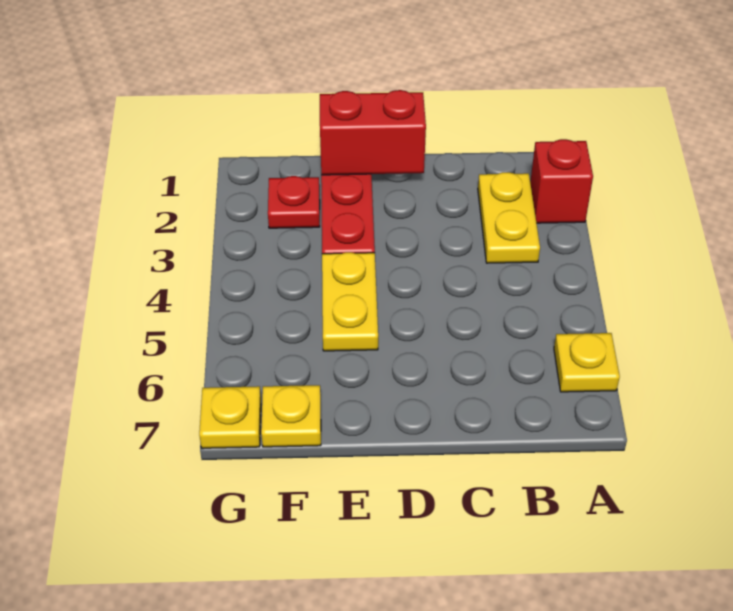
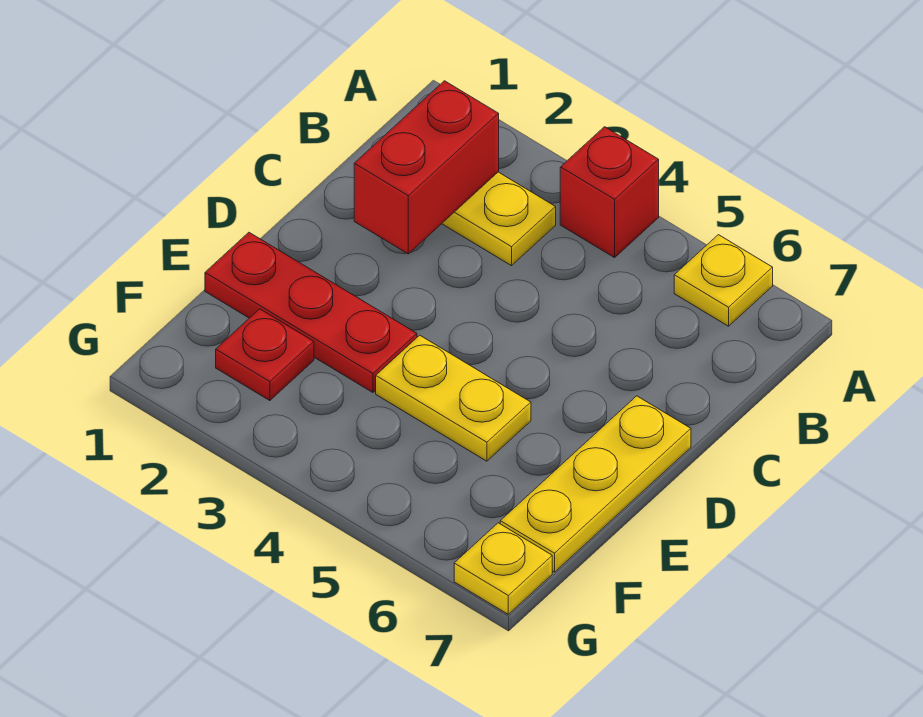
red brick A2 level 1 -> red brick A4 level 1
red brick D1:E1 level 2 -> red brick B2:C2 level 2
yellow plate F7 level 1 -> yellow plate D7:F7 level 1

